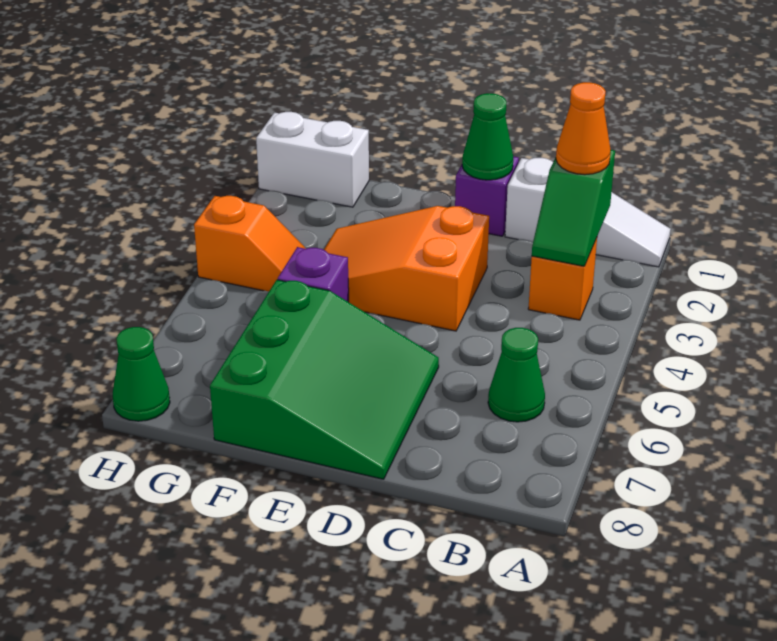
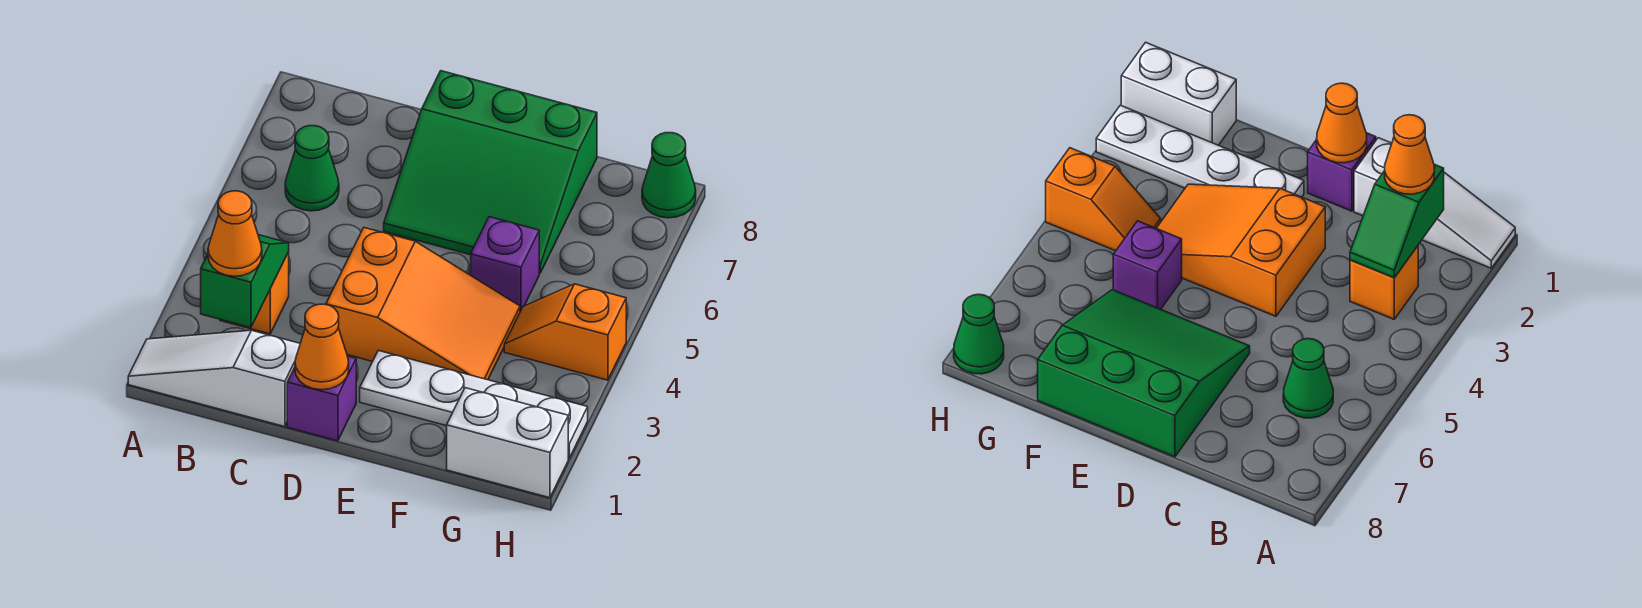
green cone D1 level 2 -> orange cone D1 level 2
green slope D6:F8 level 1 top F -> green slope D6:F8 level 1 top 8
none -> white plate E2:H2 level 1

